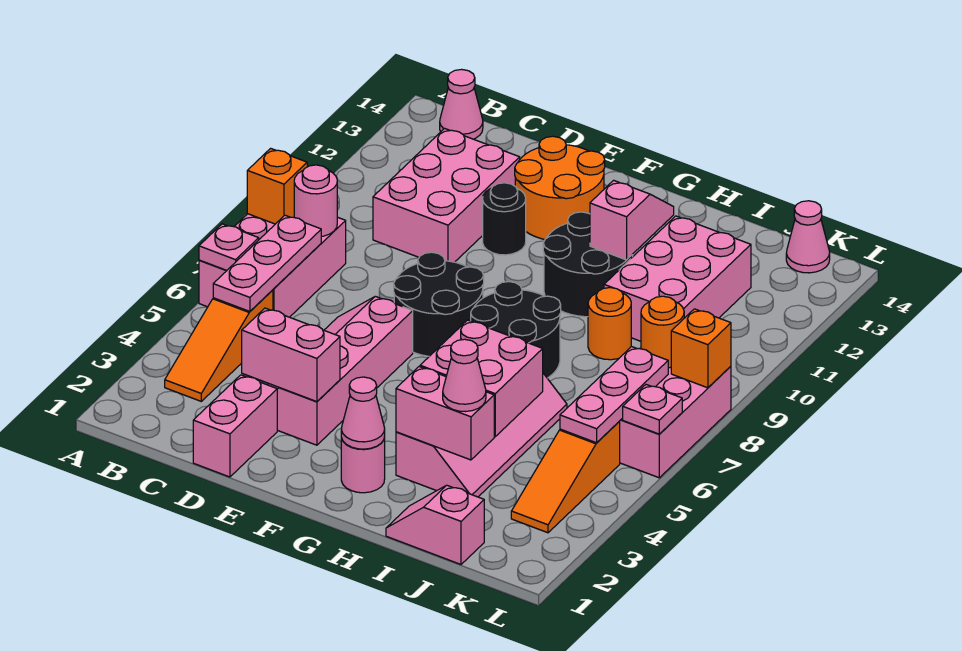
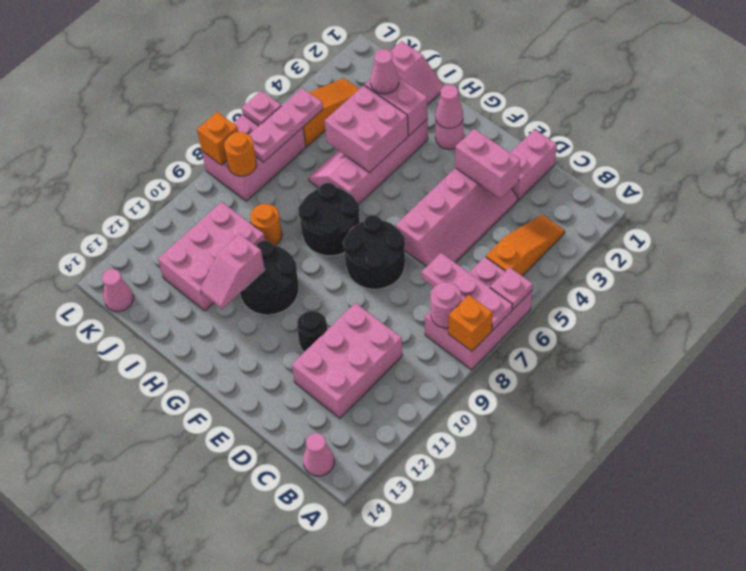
pink plate B5:B7 level 2 -> pink plate A7:C7 level 2
orange round brick E12:F13 level 1 -> none

